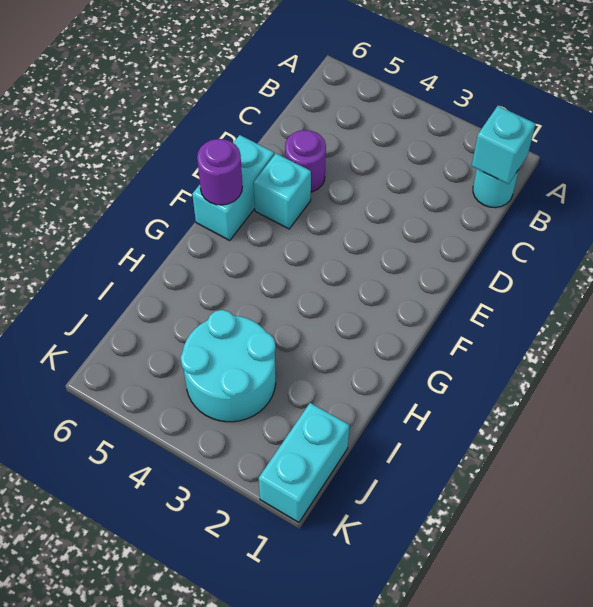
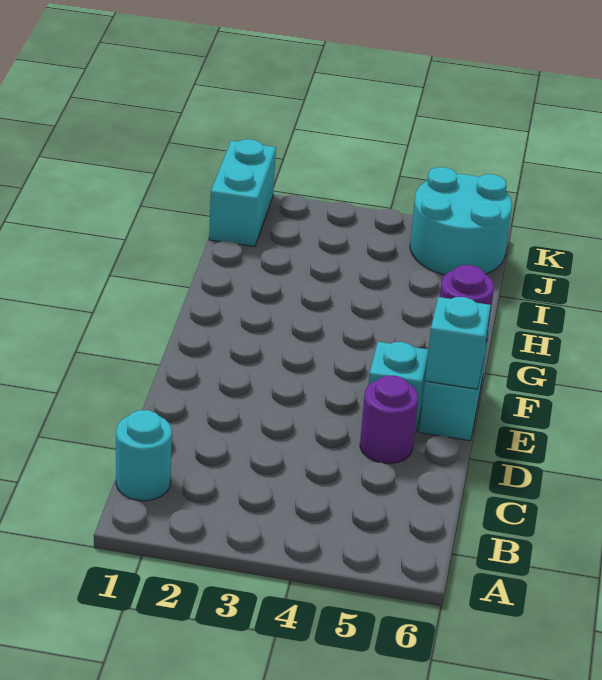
cyan brick B1 level 2 -> cyan brick E6 level 2
cyan round brick I3:J4 level 1 -> cyan round brick J5:K6 level 1

